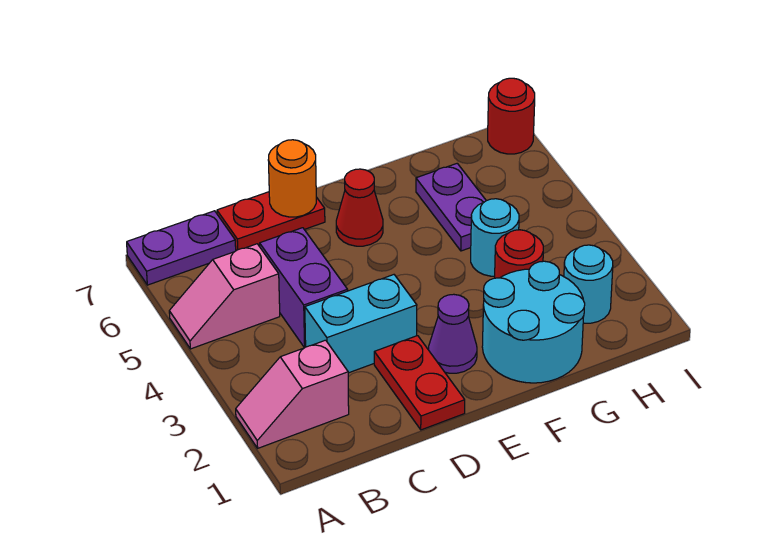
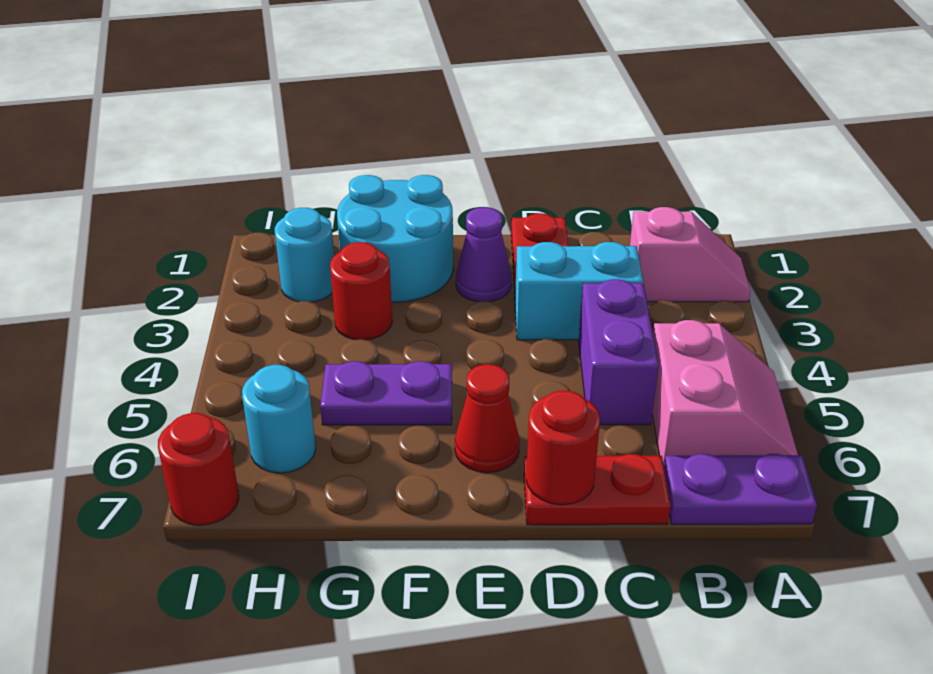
pink slope A5:B5 level 1 top B -> pink slope A5:B6 level 1 top B
orange round brick D7 level 2 -> red round brick D7 level 2
cyan round brick G4 level 1 -> cyan round brick H6 level 1
purple plate G5:G6 level 1 -> purple plate F5:G5 level 1

